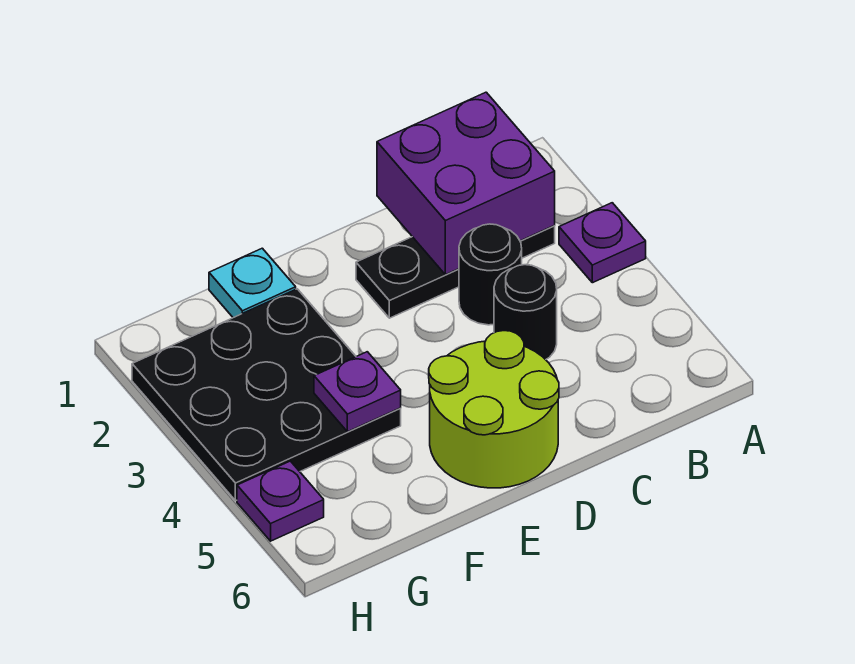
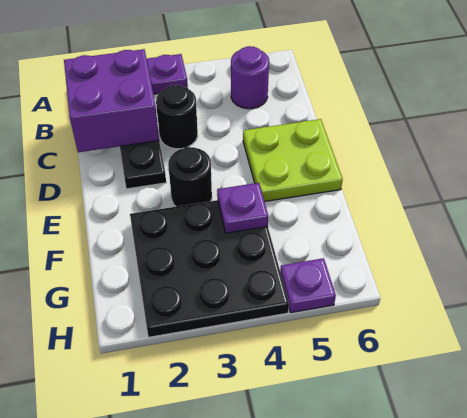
none -> purple round brick B5 level 1
black round brick C4 level 1 -> black round brick E3 level 1
lime round brick D5:E6 level 1 -> lime plate D5:E6 level 1
cyan plate F1 level 1 -> none

